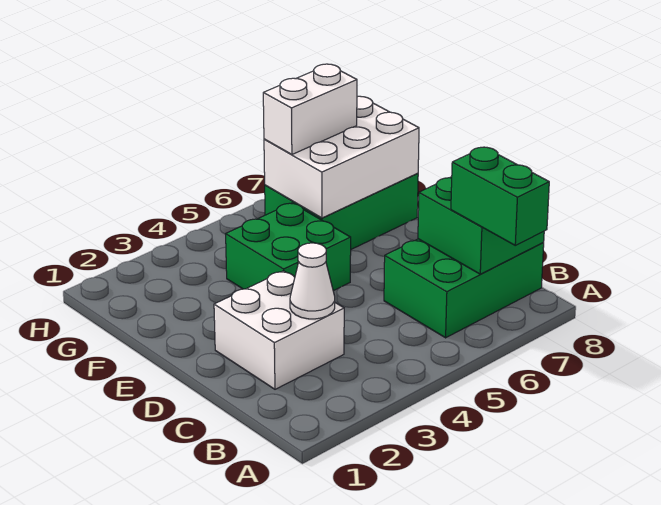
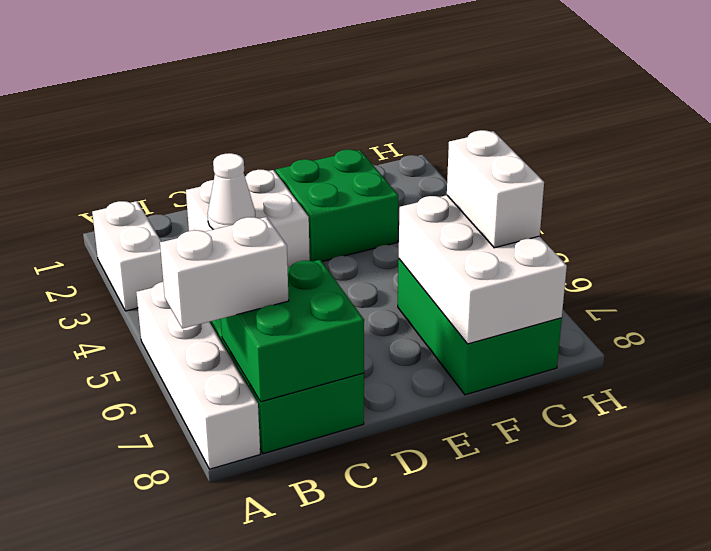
none -> white brick A2:A3 level 1
none -> white brick A5:A8 level 1
green brick A7:B7 level 3 -> white brick A7:B7 level 3
green brick E4:F5 level 1 -> green brick E2:F3 level 1

